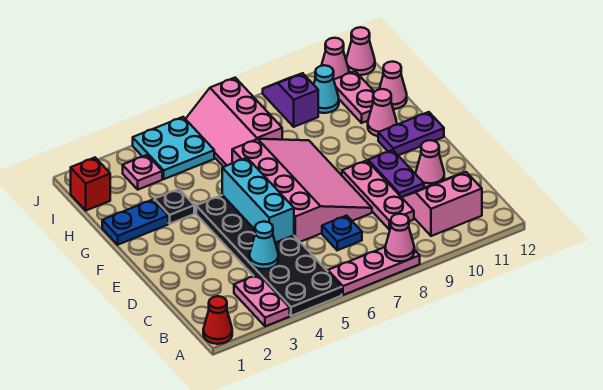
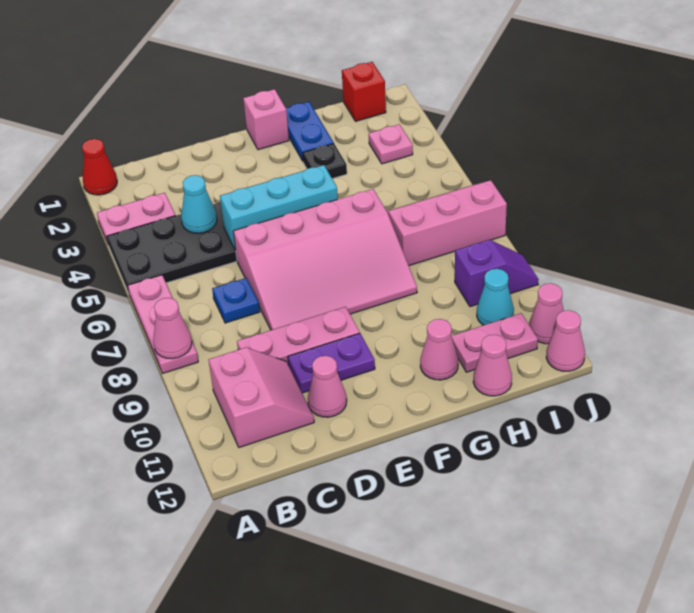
none -> pink brick F1 level 1
purple plate F11:F12 level 1 -> none
cyan plate I4:J5 level 1 -> none

